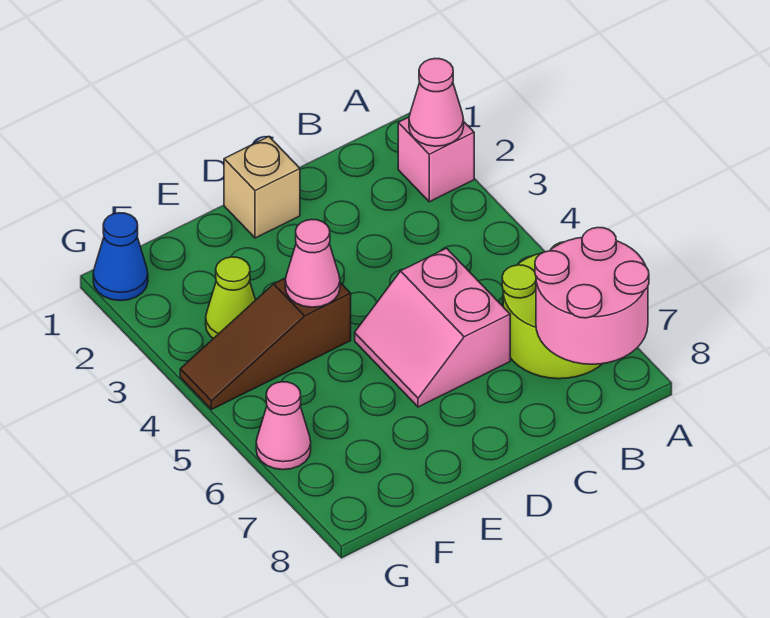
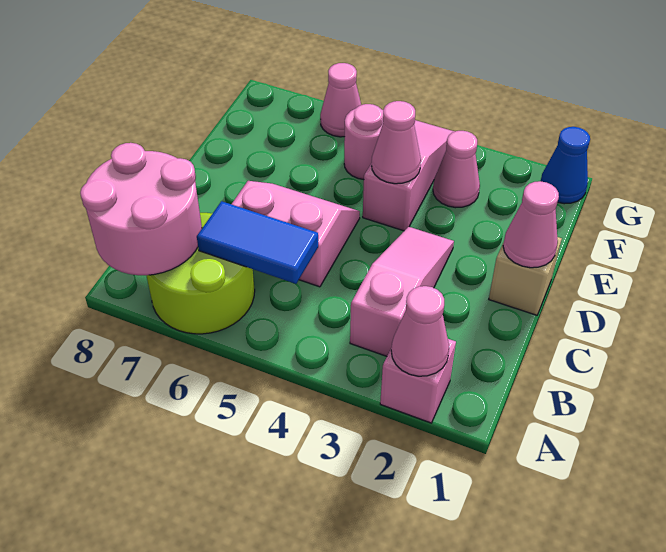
none -> pink slope B3:D3 level 1 top B
none -> blue tile B5:B6 level 2
none -> pink cone D1 level 2
brown slope E4:G4 level 1 top E -> pink slope E4:G4 level 1 top E
lime cone F3 level 1 -> pink cone F3 level 1
none -> pink round brick F5 level 1

